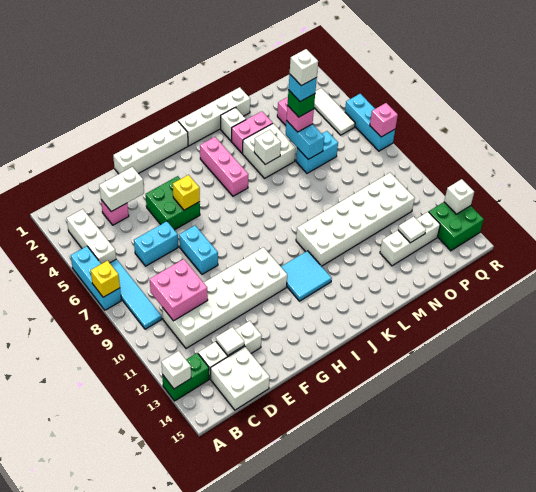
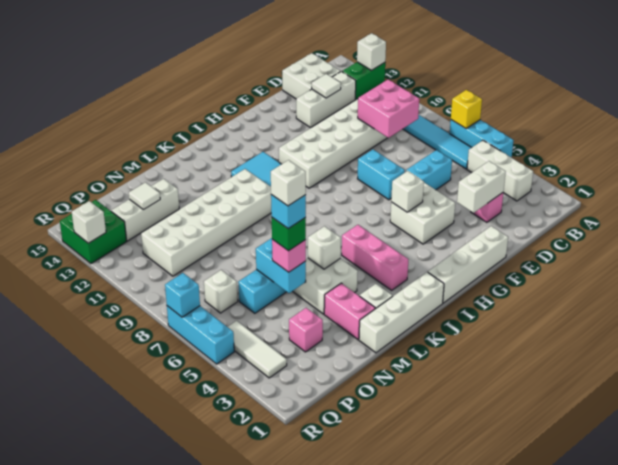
green brick F4:G5 level 1 -> white brick F4:G5 level 1
yellow brick G5 level 2 -> white brick G5 level 2
pink brick L3:M3 level 1 -> pink brick M2:M3 level 1
none -> white brick P7 level 1
pink brick R7 level 2 -> cyan brick R7 level 2

